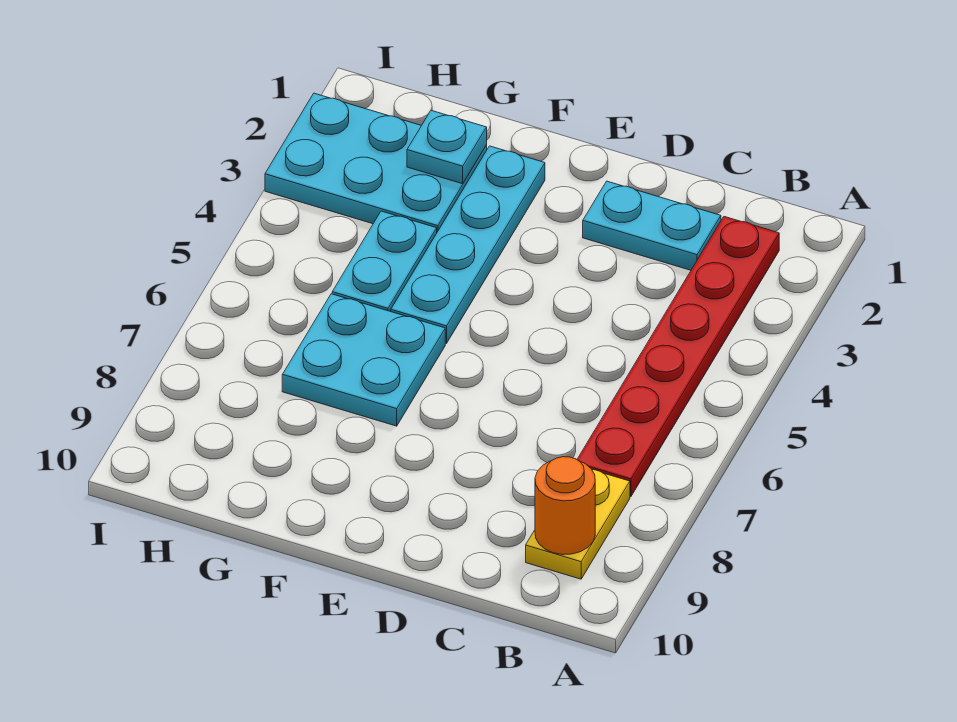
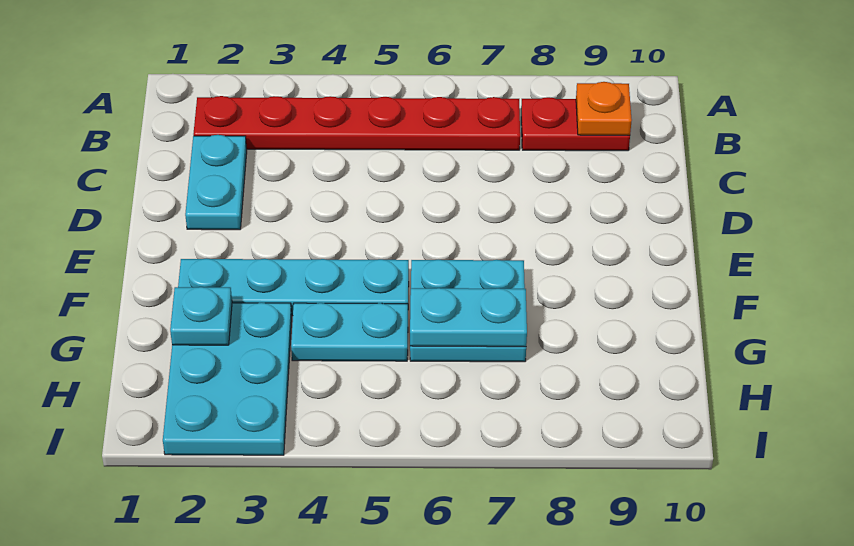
yellow plate B8:B9 level 1 -> red plate B8:B9 level 1
orange round brick B9 level 2 -> orange plate B9 level 2
none -> cyan plate G6:G7 level 2

